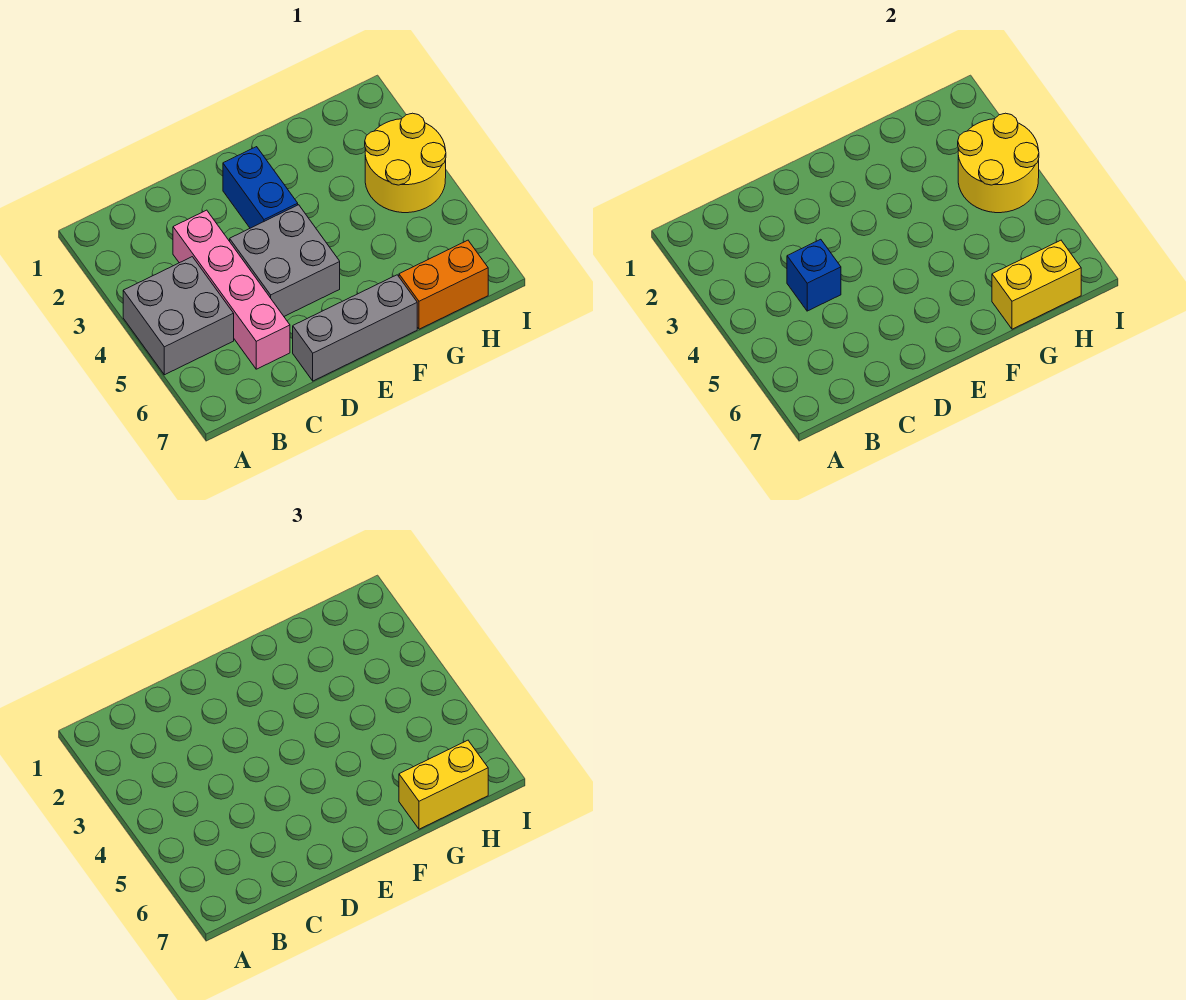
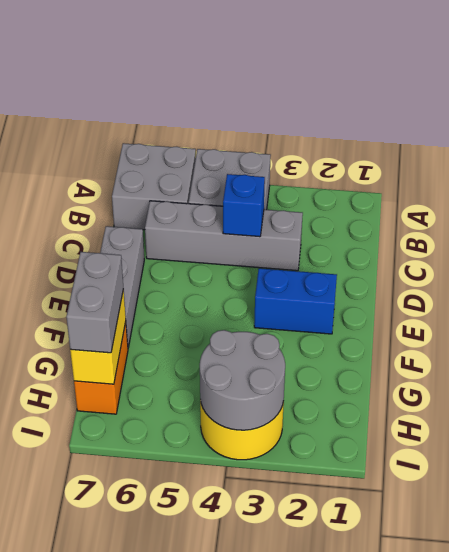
pink brick C3:C6 level 1 -> grey brick C3:C6 level 1
grey brick D4:E5 level 1 -> grey brick A6:B7 level 1
yellow brick G7:H7 level 3 -> grey brick G7:H7 level 3
yellow round brick H3:I4 level 2 -> grey round brick H3:I4 level 2

